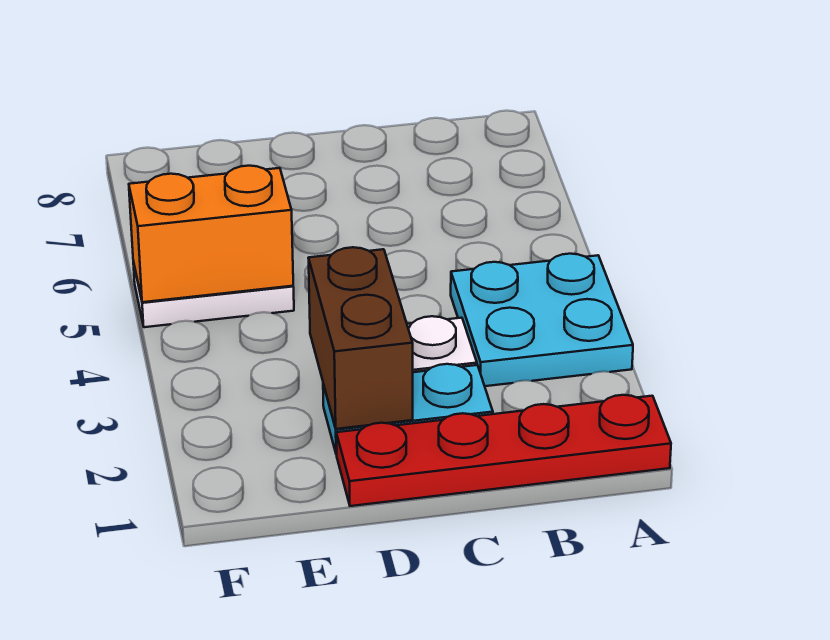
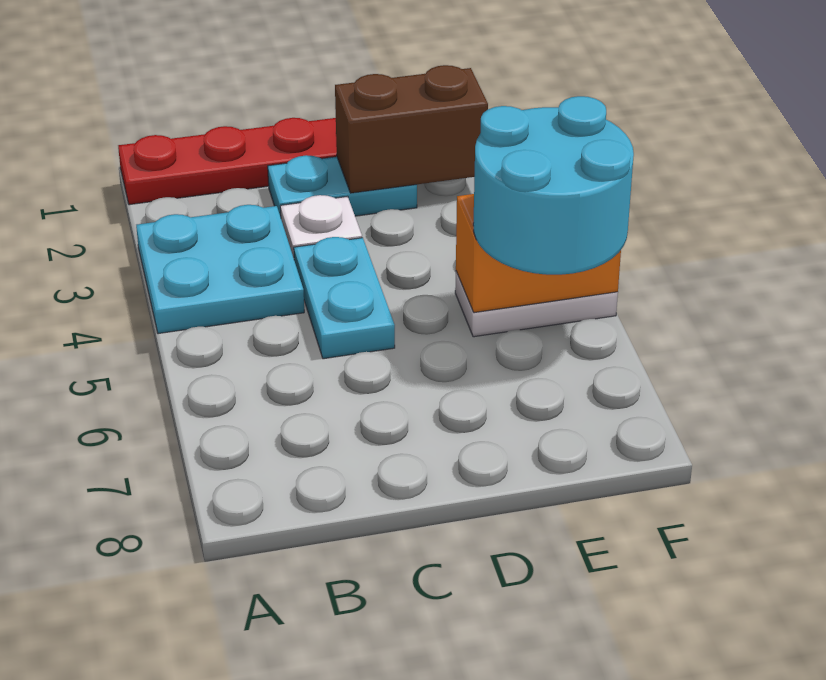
none -> cyan plate C4:C5 level 1
brown brick D2:D3 level 2 -> brown brick D2:E2 level 2
none -> cyan round brick E5:F6 level 3

